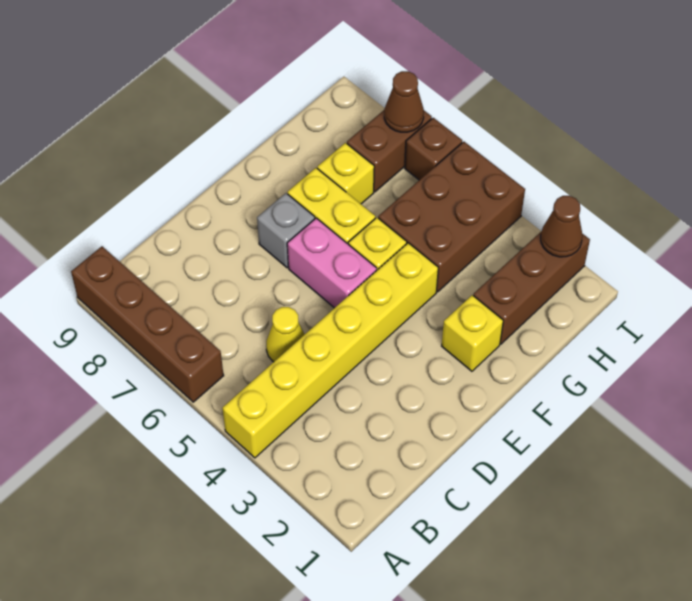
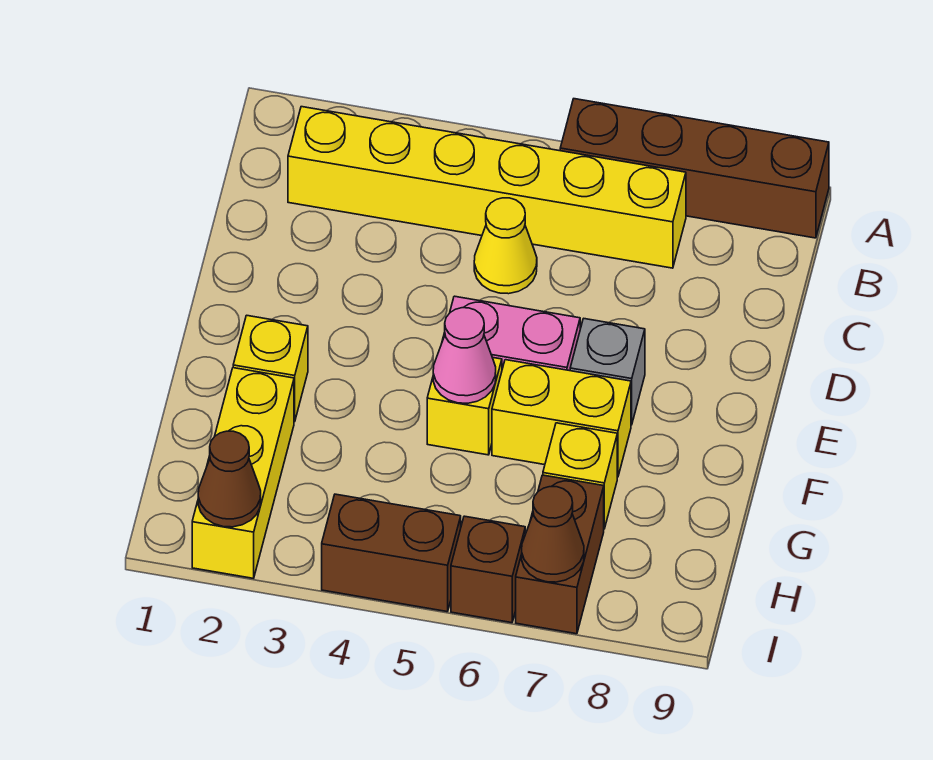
yellow brick A4:F4 level 1 -> yellow brick B2:B7 level 1
none -> pink cone F5 level 2
brown brick G2:I2 level 1 -> yellow brick G2:I2 level 1
brown brick G4:I5 level 1 -> brown brick I4:I5 level 1

